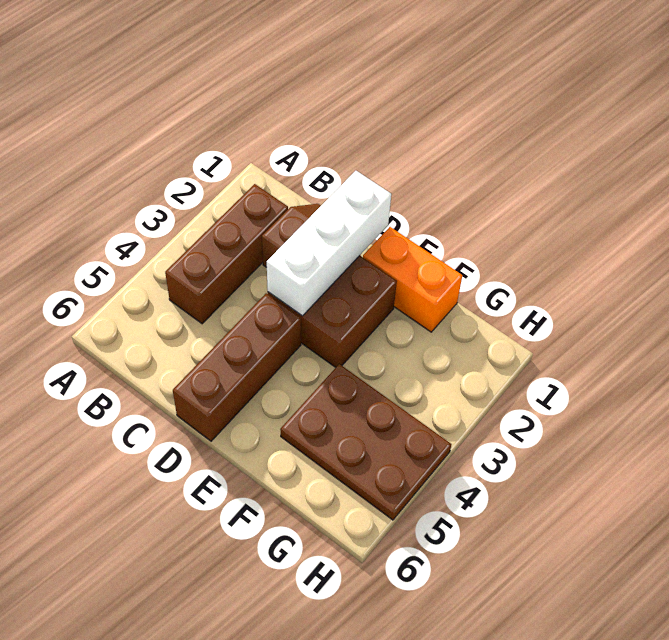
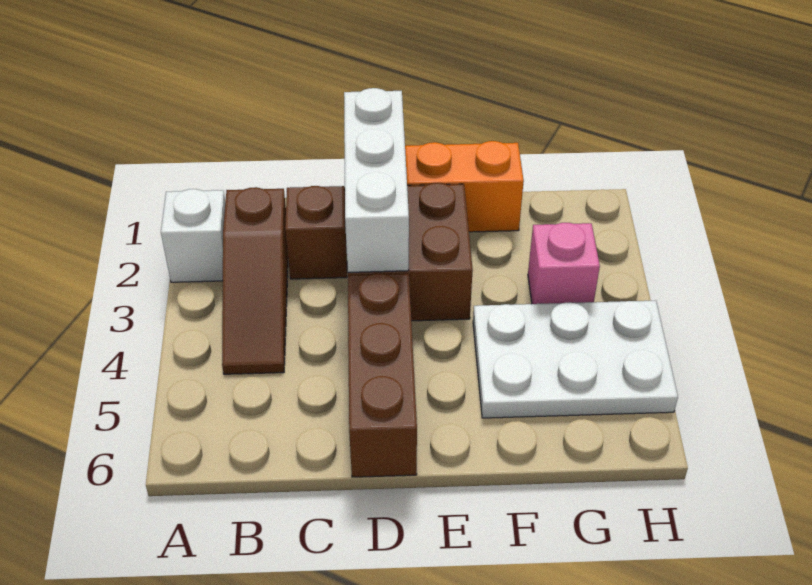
none -> white brick A2 level 1
brown brick B2:B4 level 1 -> brown slope B2:B4 level 1 top 2
brown plate F4:H5 level 1 -> white plate F4:H5 level 1
none -> pink brick G3 level 1

